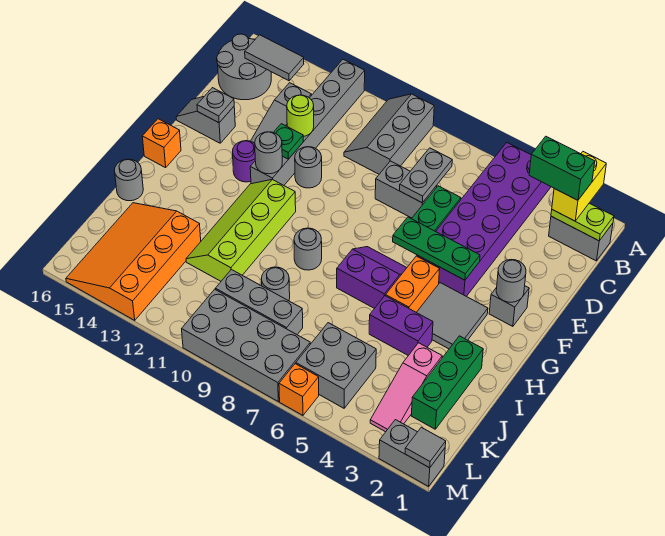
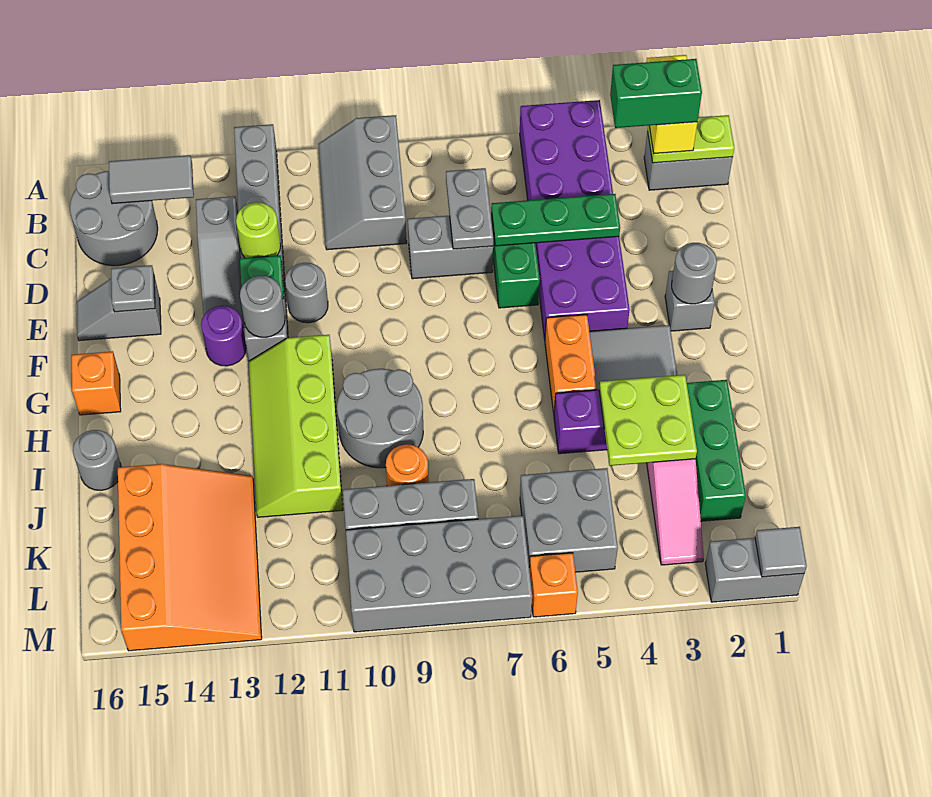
green plate F4:F6 level 2 -> green plate D4:D6 level 2
purple slope G6:H7 level 1 top H -> none
grey round brick H9 level 1 -> grey round brick H9:I10 level 1
none -> lime plate I3:J4 level 2
grey round brick J9 level 1 -> orange round brick J9 level 1
orange slope J13:M15 level 1 top 13 -> orange slope J13:M15 level 1 top 15

